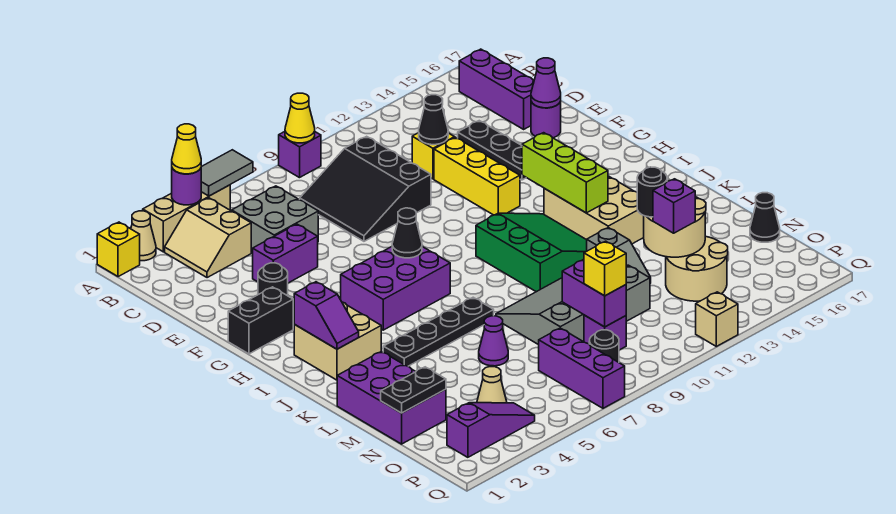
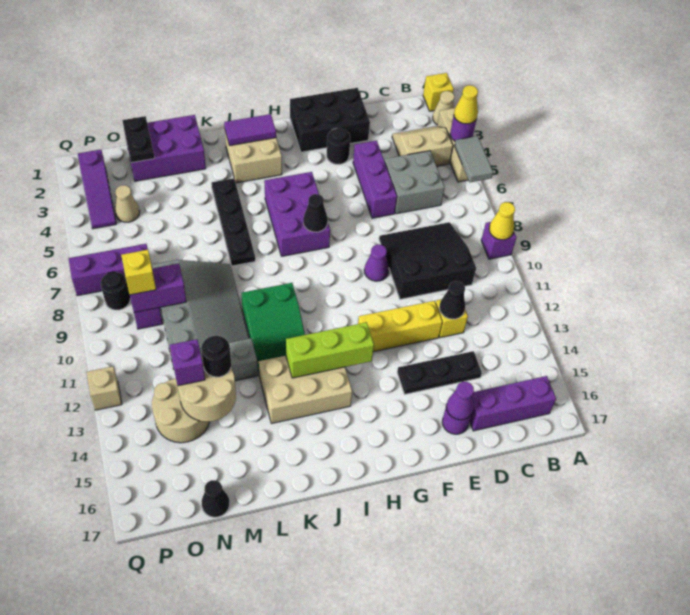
purple brick E4:E5 level 1 -> purple brick E4:E6 level 1
black brick G1:G2 level 1 -> black brick E1:G2 level 1
purple slope I2:J2 level 2 top I -> purple tile I2:J2 level 2
green slope I10:K12 level 1 top 10 -> green slope J10:K12 level 1 top 10
purple cone M6 level 1 -> purple cone F9 level 1

